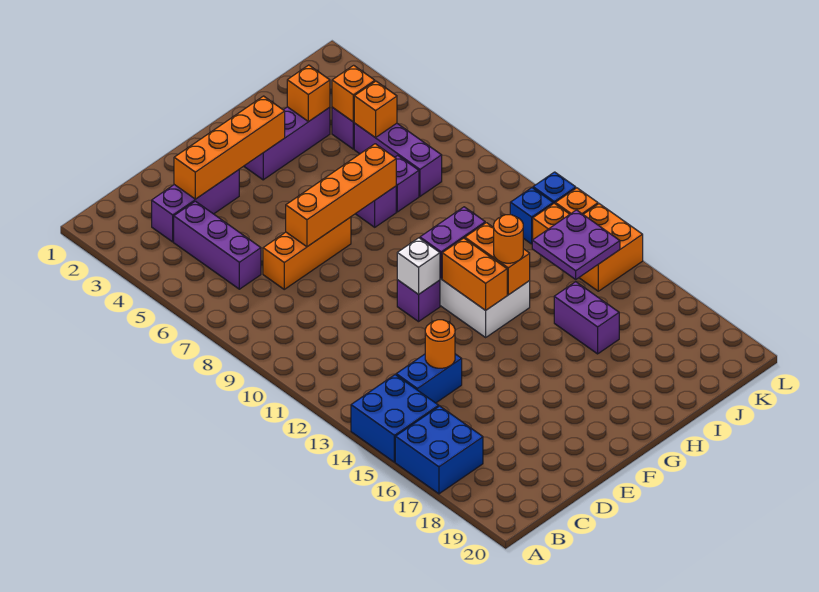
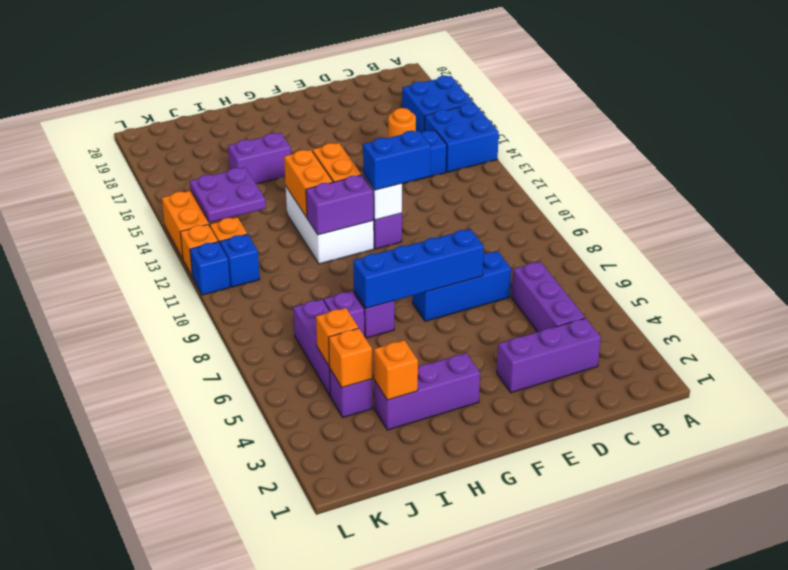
orange brick D3:G3 level 2 -> none
orange brick D7:F7 level 1 -> blue brick D7:F7 level 1
orange brick E7:H7 level 2 -> blue brick E7:H7 level 2
none -> blue brick E11:F11 level 3
orange round brick H13 level 3 -> none
purple brick I15:I16 level 1 -> purple brick H16:I16 level 1

